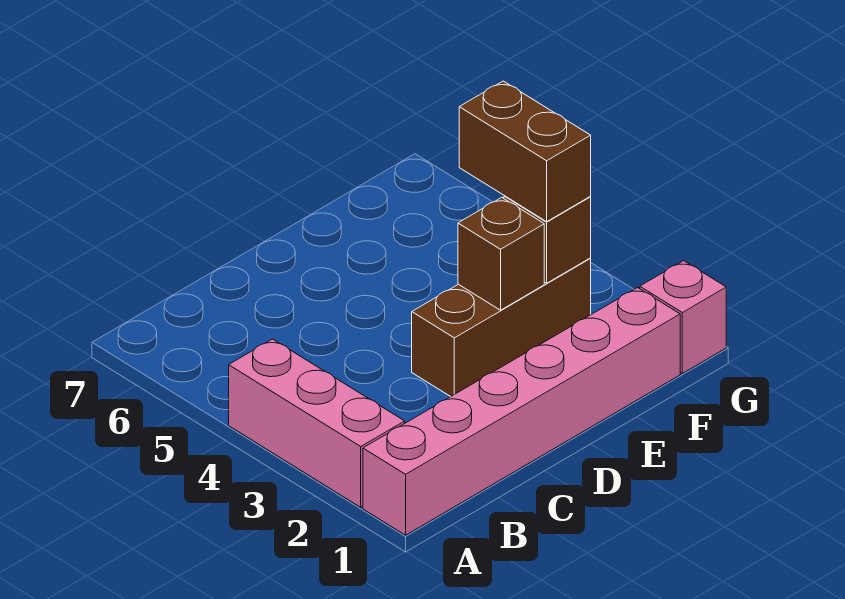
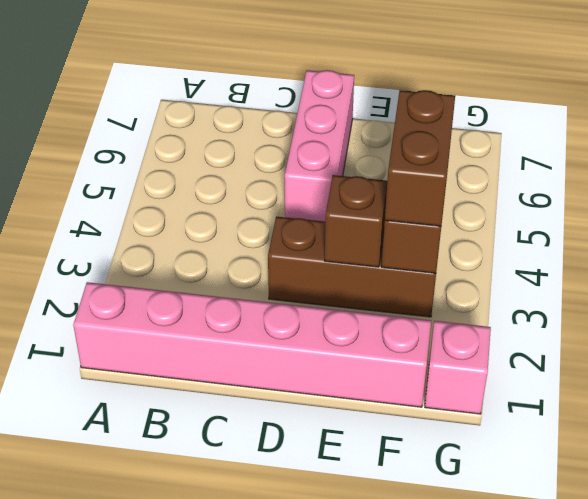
pink brick A2:A4 level 1 -> pink brick D5:D7 level 1

